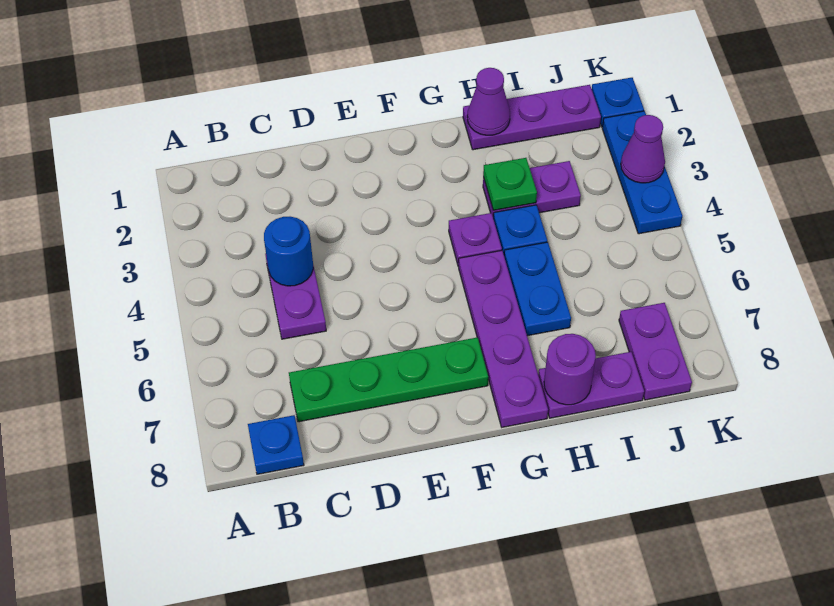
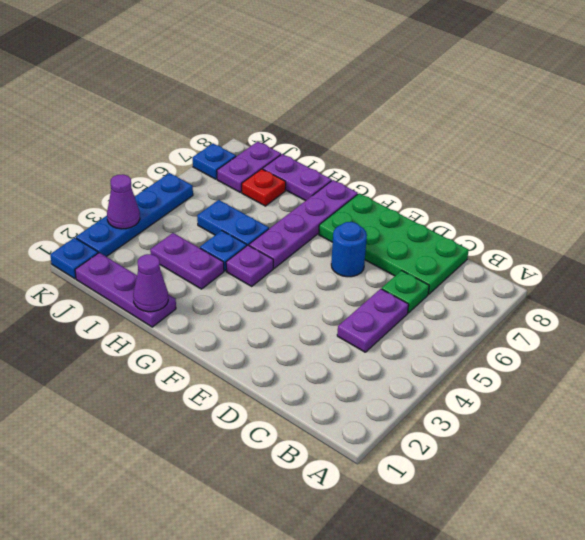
blue plate B8 level 1 -> blue plate K7 level 1
blue round brick C4 level 2 -> blue round brick E6 level 1
green plate C7:F7 level 1 -> green plate C7:F8 level 1
green plate H3 level 2 -> green plate C6 level 1
blue plate H5:H6 level 1 -> blue plate H5:I5 level 1
purple round brick H8 level 2 -> none
none -> red plate I7 level 1
blue plate K2:K4 level 1 -> blue plate K2:K5 level 1

